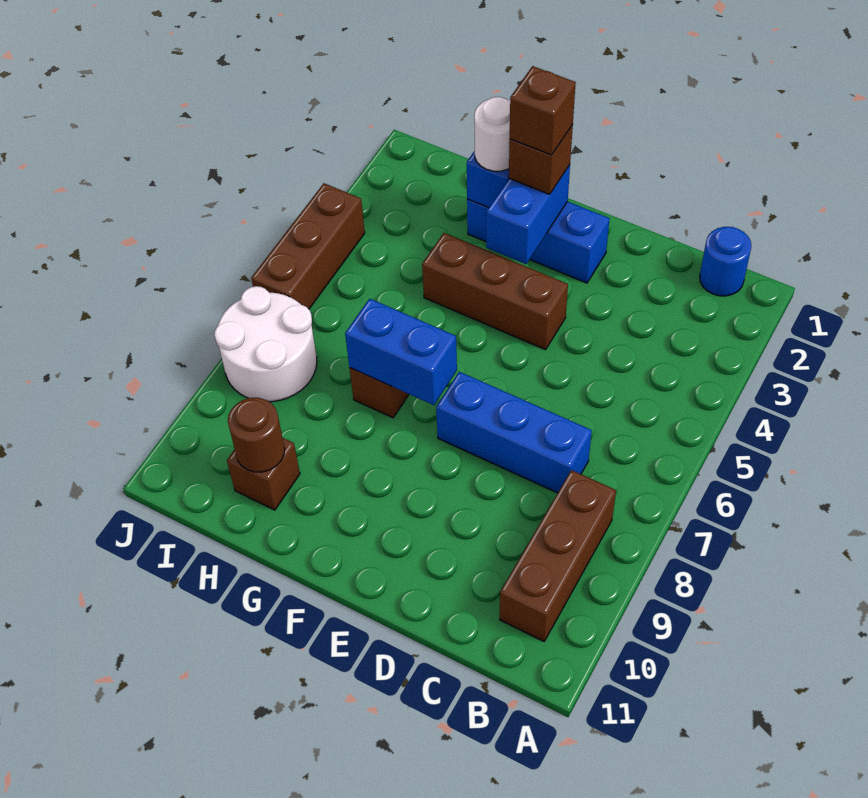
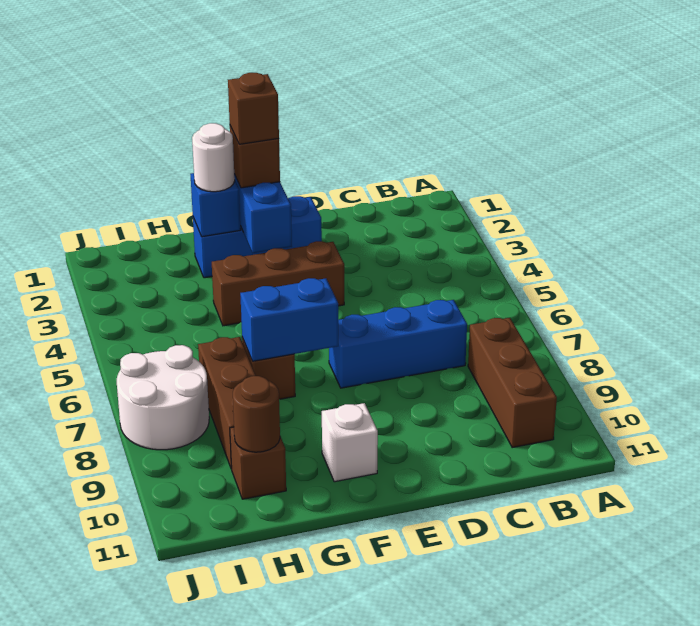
blue round brick B1 level 1 -> none
none -> white brick F10 level 1
brown brick J4:J6 level 1 -> brown brick H7:H9 level 1

